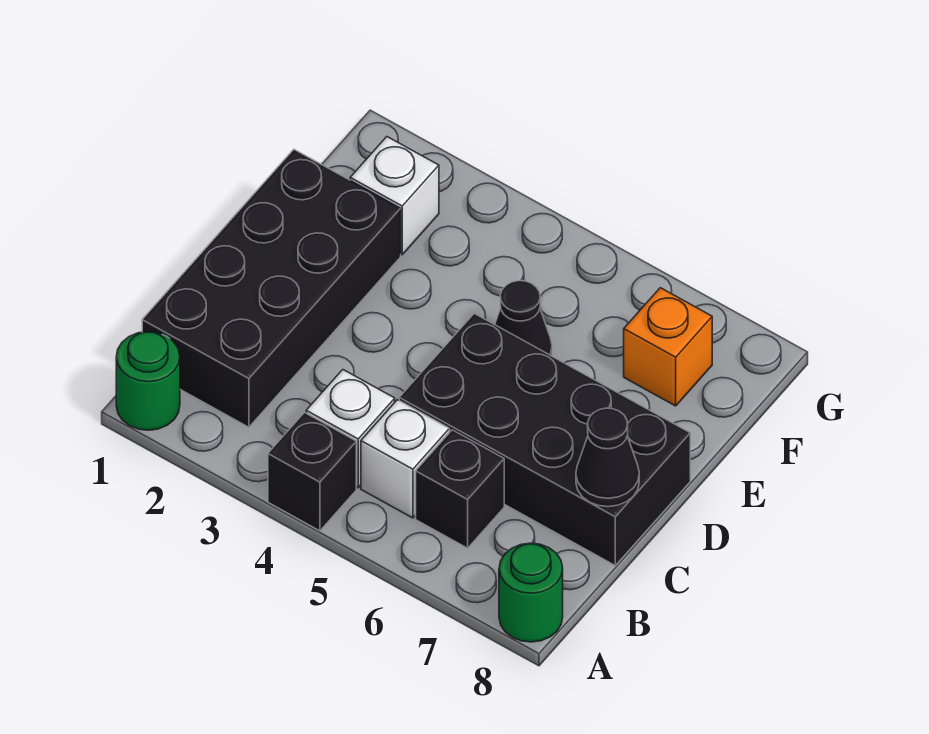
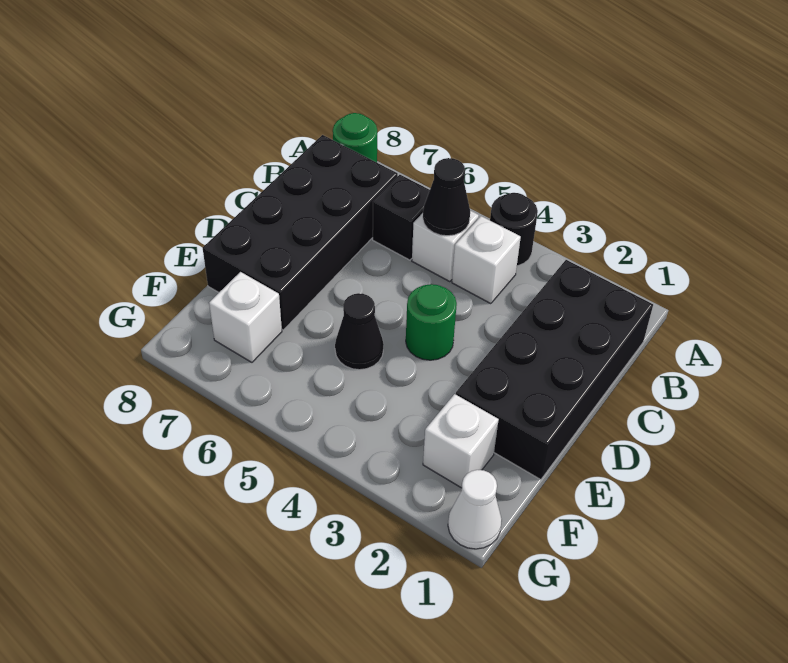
green round brick A1 level 1 -> green round brick D4 level 1
black brick A4 level 1 -> black round brick A4 level 1
black brick C5:D8 level 1 -> black brick B7:E8 level 1
black cone C8 level 2 -> black cone B5 level 2
orange brick F7 level 1 -> white brick F7 level 1
none -> white cone G1 level 1

